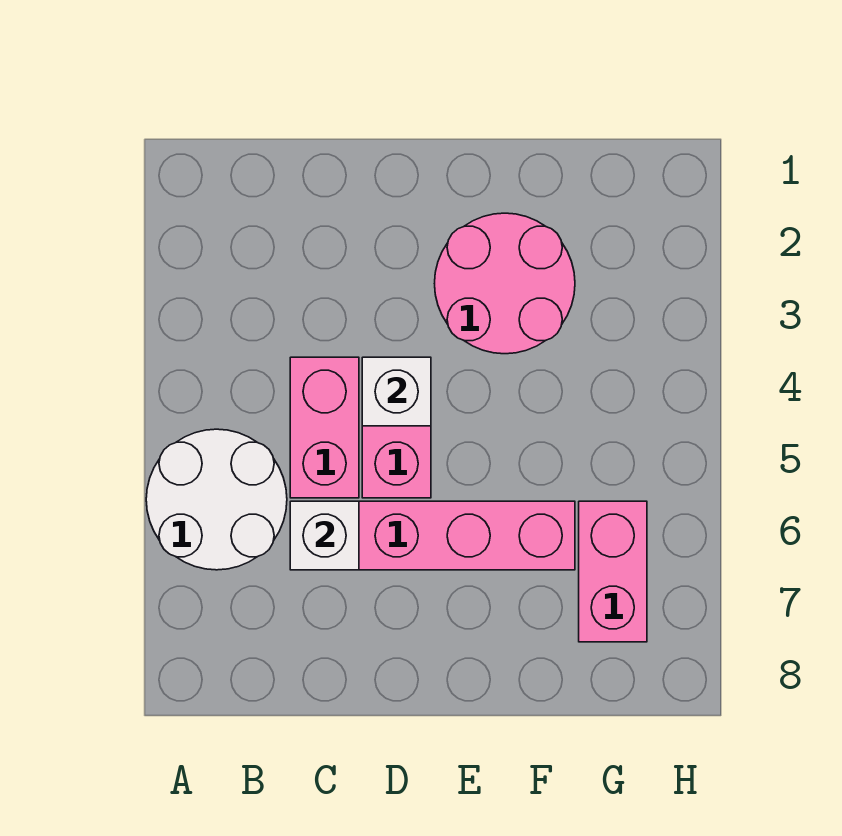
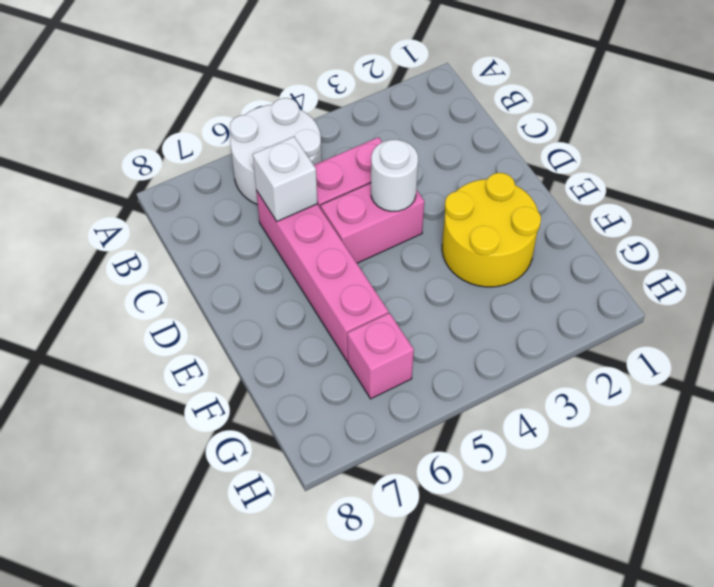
white brick D4 level 2 -> white round brick D4 level 2
pink round brick E2:F3 level 1 -> yellow round brick E2:F3 level 1
pink brick G6:G7 level 1 -> pink brick G6 level 1

